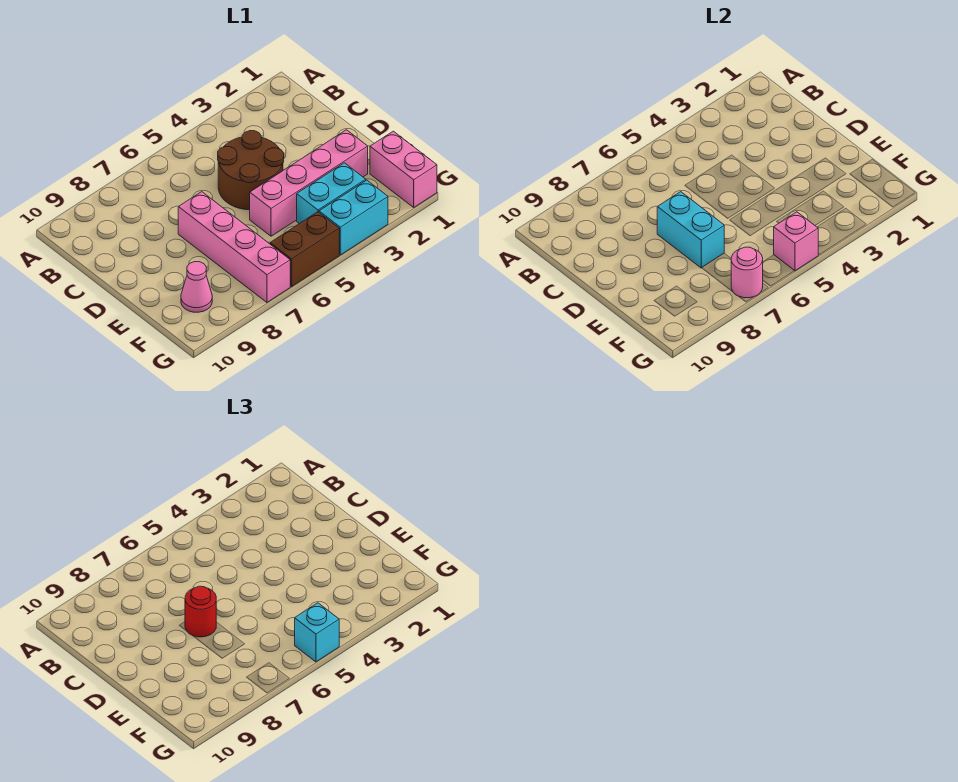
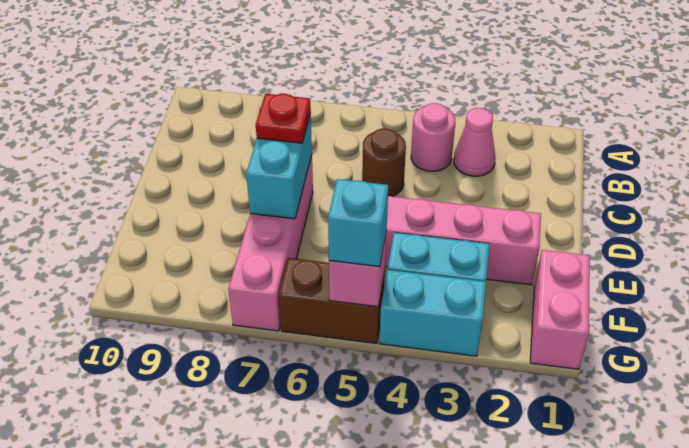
brown round brick C4:D5 level 1 -> brown round brick C5 level 1
red round brick D7 level 3 -> red plate D7 level 3
pink cone F9 level 1 -> pink cone B3 level 1
pink round brick G7 level 2 -> pink round brick B4 level 1

